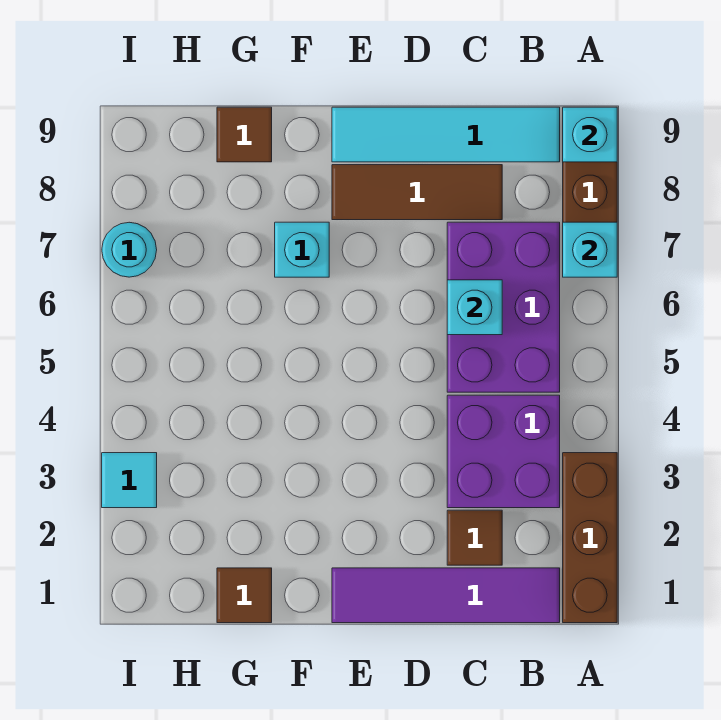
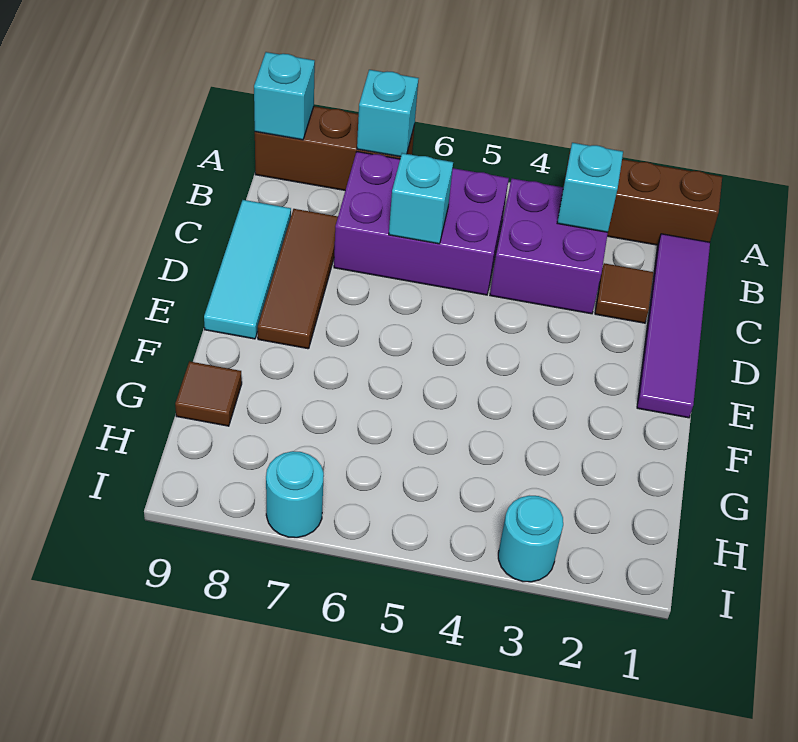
cyan tile B9:E9 level 1 -> cyan tile C9:E9 level 1
cyan brick F7 level 1 -> cyan brick B3 level 2
brown tile G1 level 1 -> none
cyan tile I3 level 1 -> cyan round brick I3 level 1

